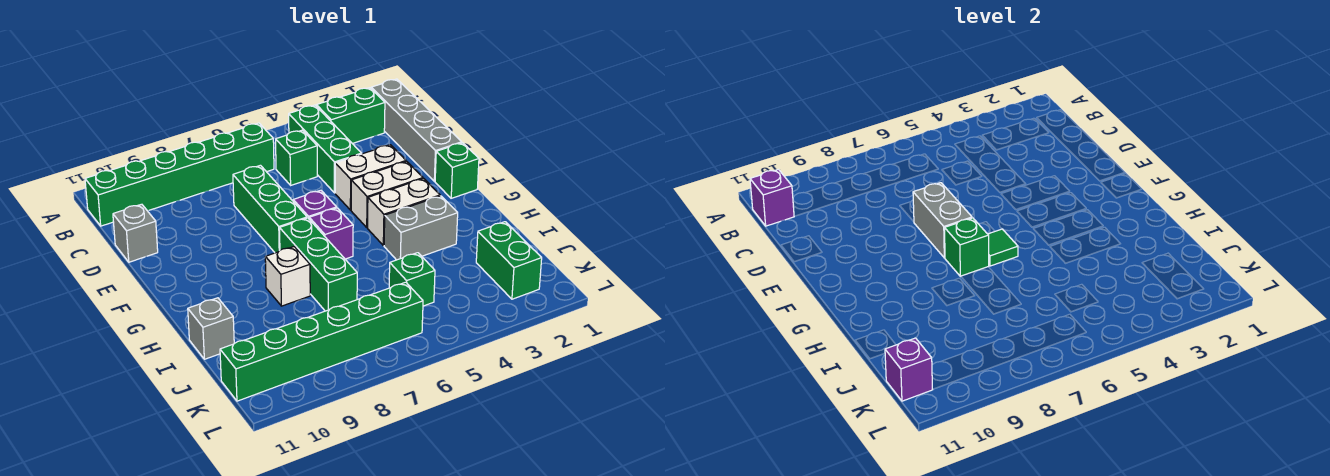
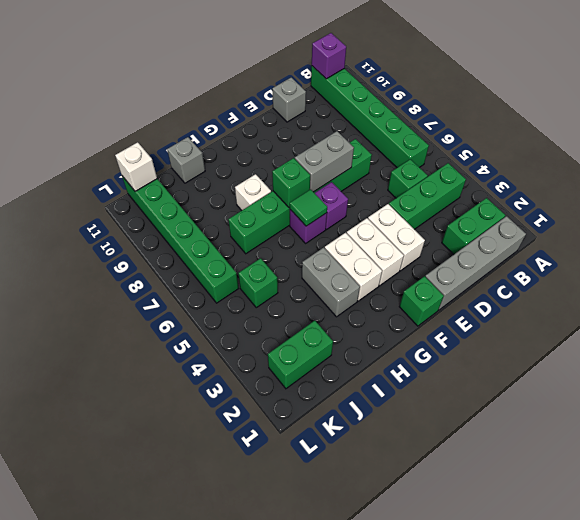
green brick B2:B3 level 1 -> green brick B2:C2 level 1
purple brick K11 level 2 -> white brick K11 level 2

